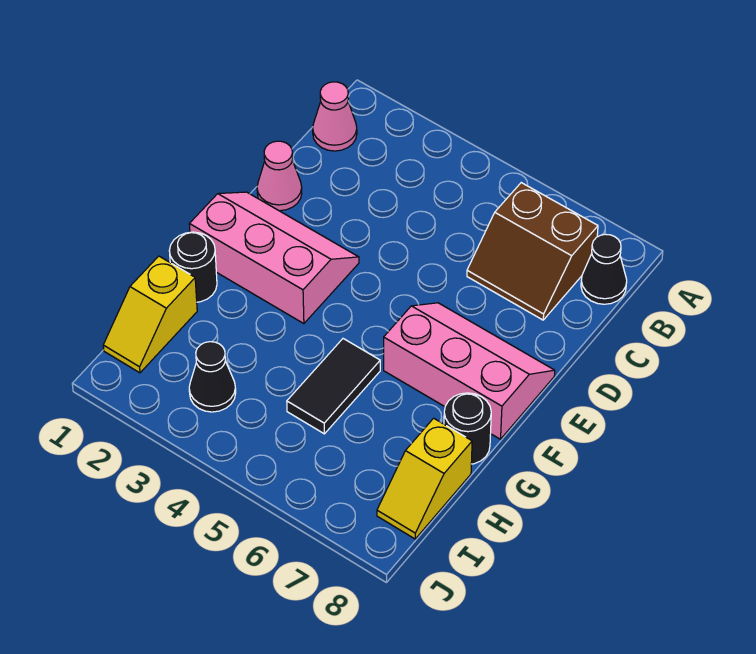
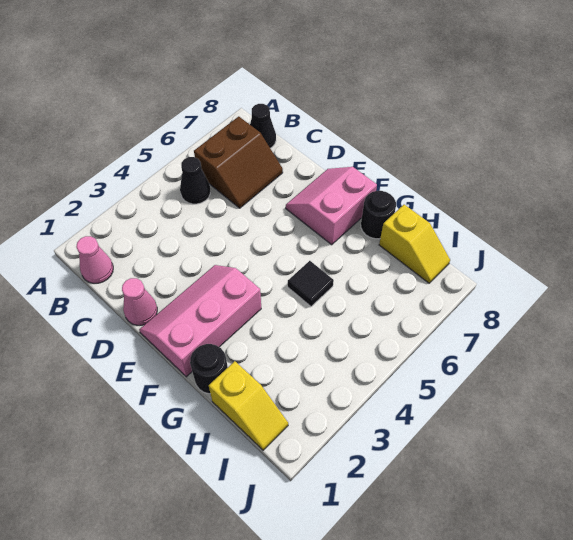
pink slope E6:F8 level 1 top F -> pink slope E7:F8 level 1 top F
black tile G5:H5 level 1 -> black tile G5 level 1
black cone I3 level 1 -> black cone B5 level 1

